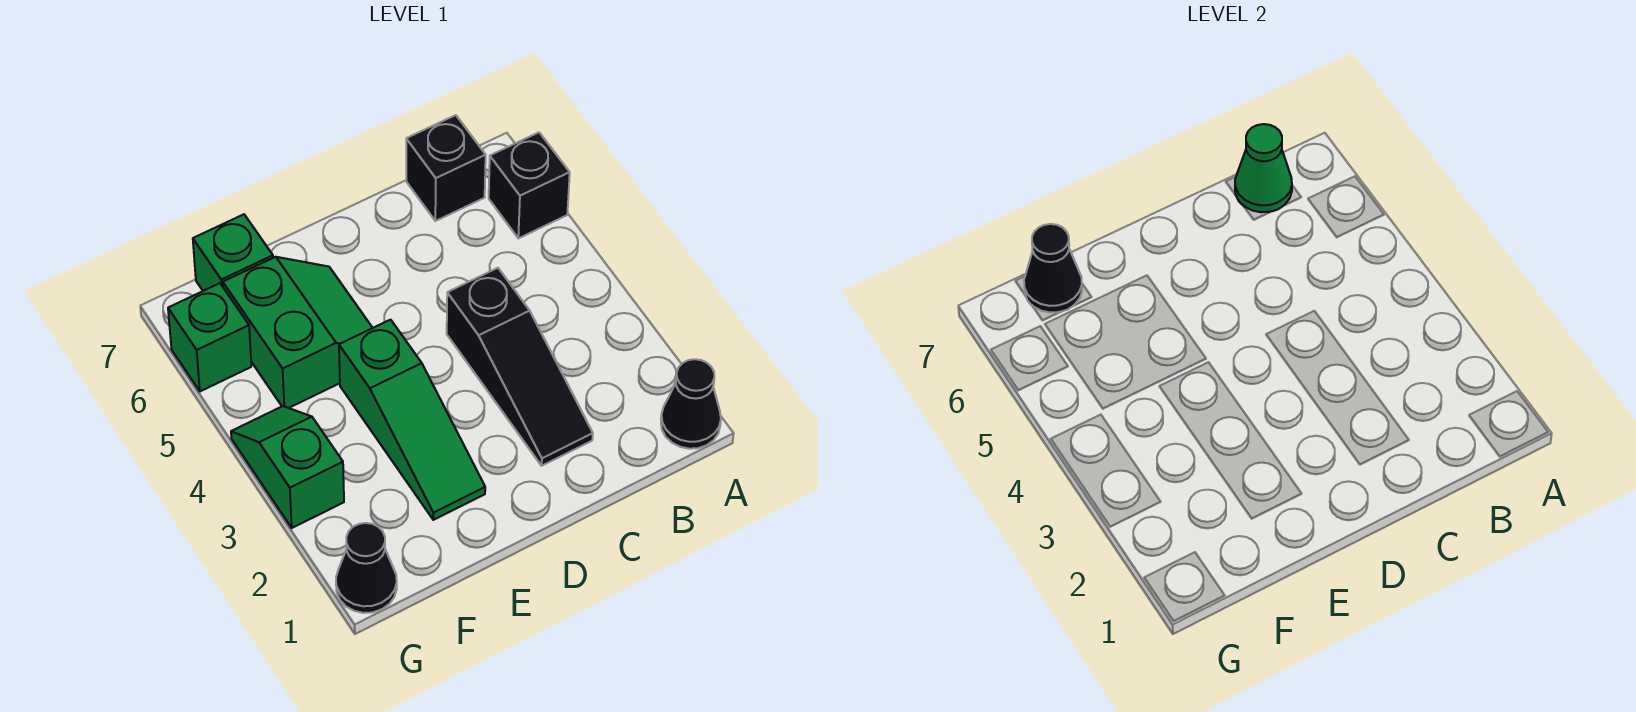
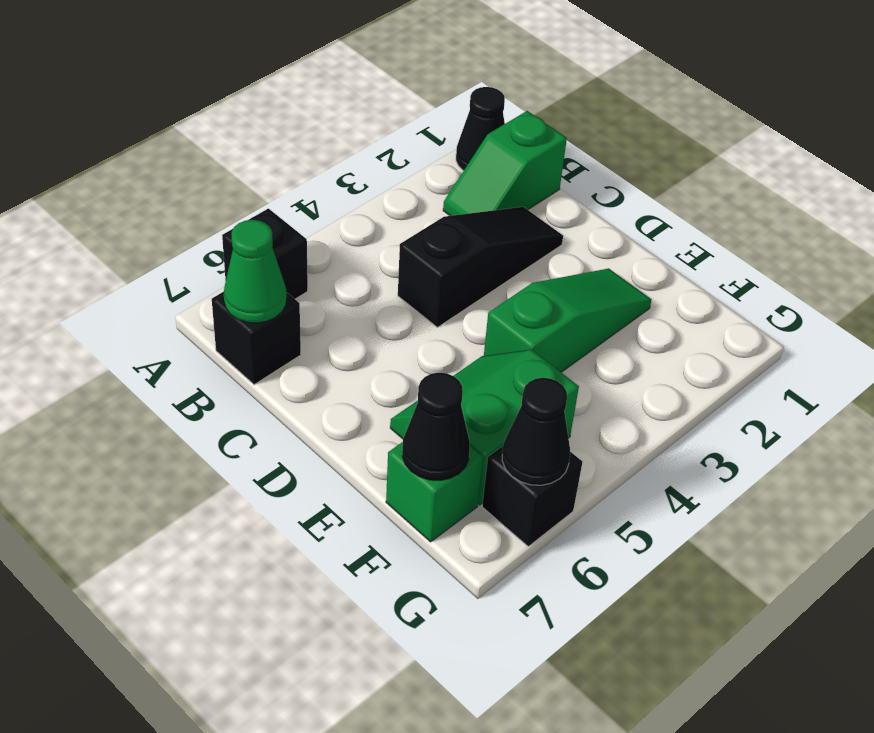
black cone G1 level 1 -> black cone G6 level 2
green slope G3:G4 level 1 top 3 -> green slope B1:B2 level 1 top 1
green brick G6 level 1 -> black brick G6 level 1

